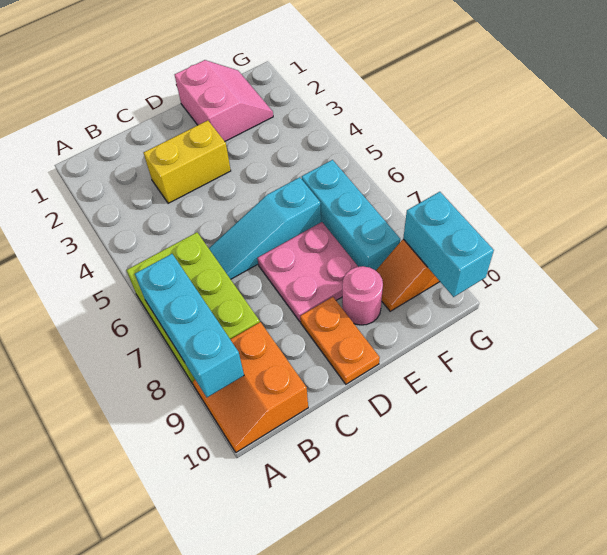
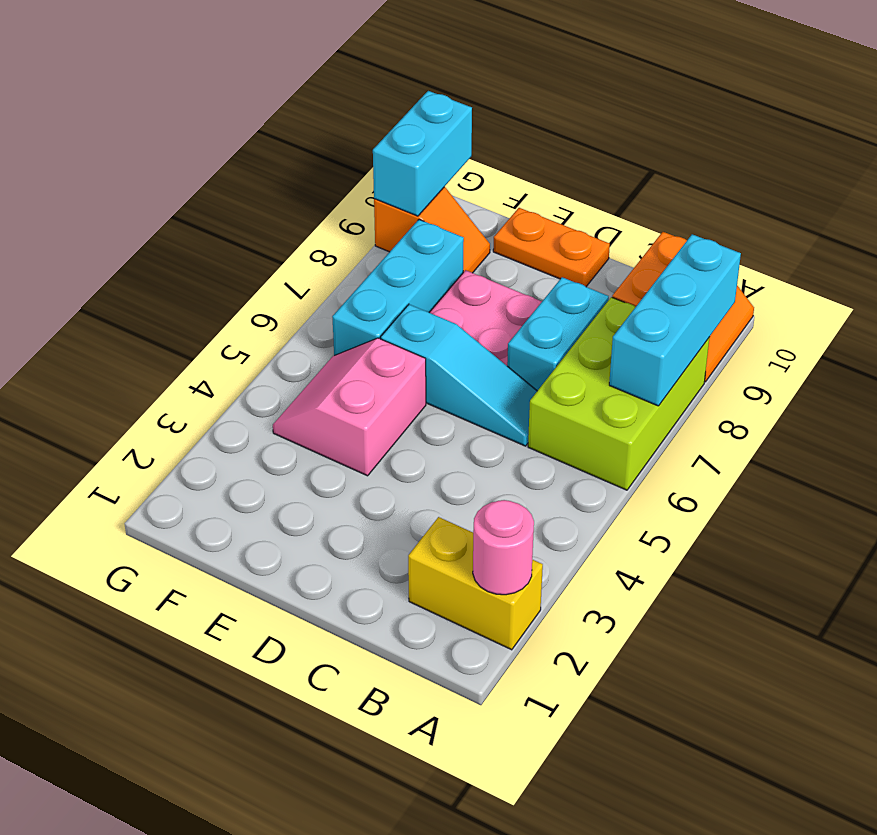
yellow brick C3:D3 level 1 -> yellow brick A2:B2 level 1
none -> cyan brick C7:C8 level 1
orange plate D9:D10 level 1 -> orange plate D10:E10 level 1
pink slope E1:F2 level 1 top E -> pink slope E4:F5 level 1 top E
pink round brick E9 level 1 -> pink round brick A2 level 2

